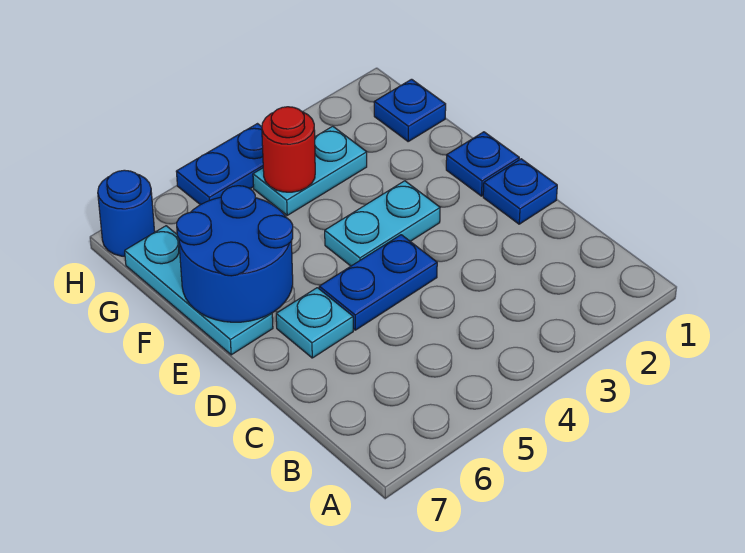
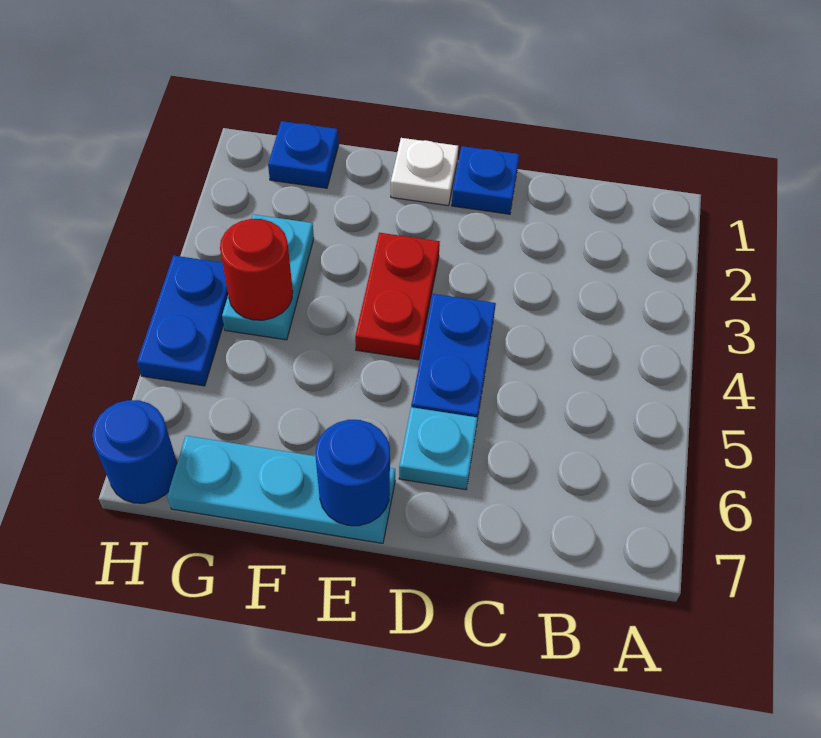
blue plate E1 level 1 -> white plate E1 level 1
cyan plate E3:E4 level 1 -> red plate E3:E4 level 1
blue round brick E6:F7 level 2 -> blue round brick E7 level 2

